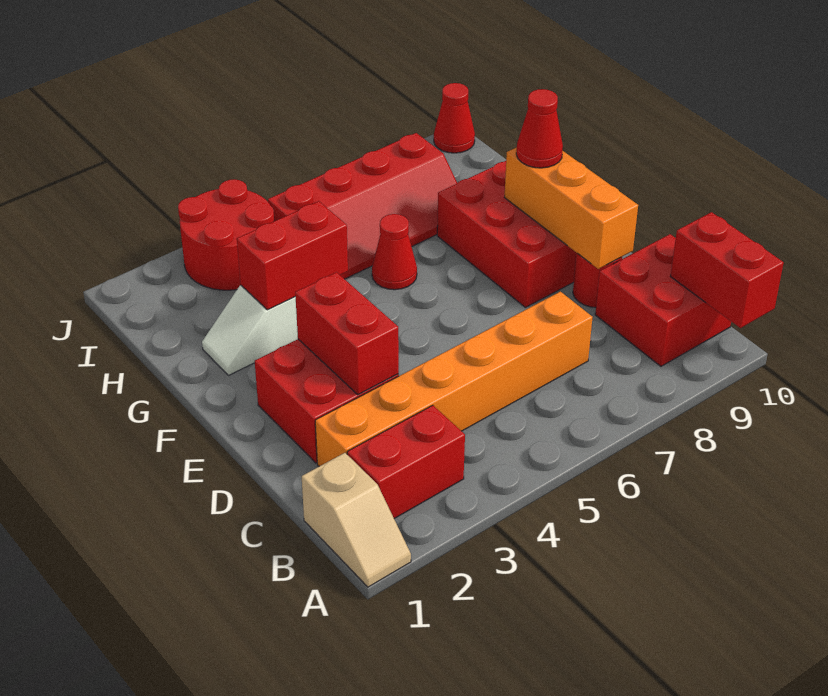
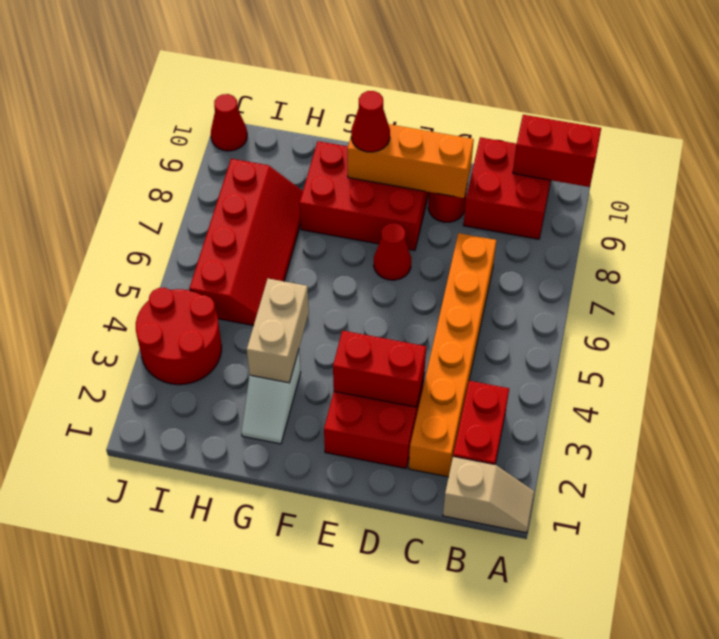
red brick G3:G4 level 2 -> tan brick G3:G4 level 2
red cone G6 level 1 -> red cone E7 level 1

